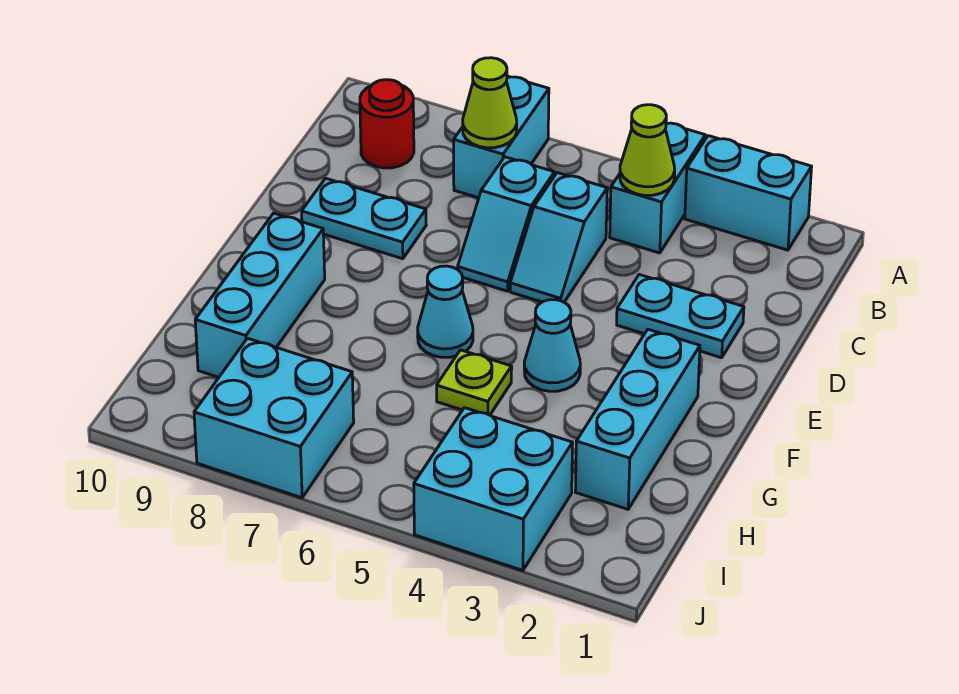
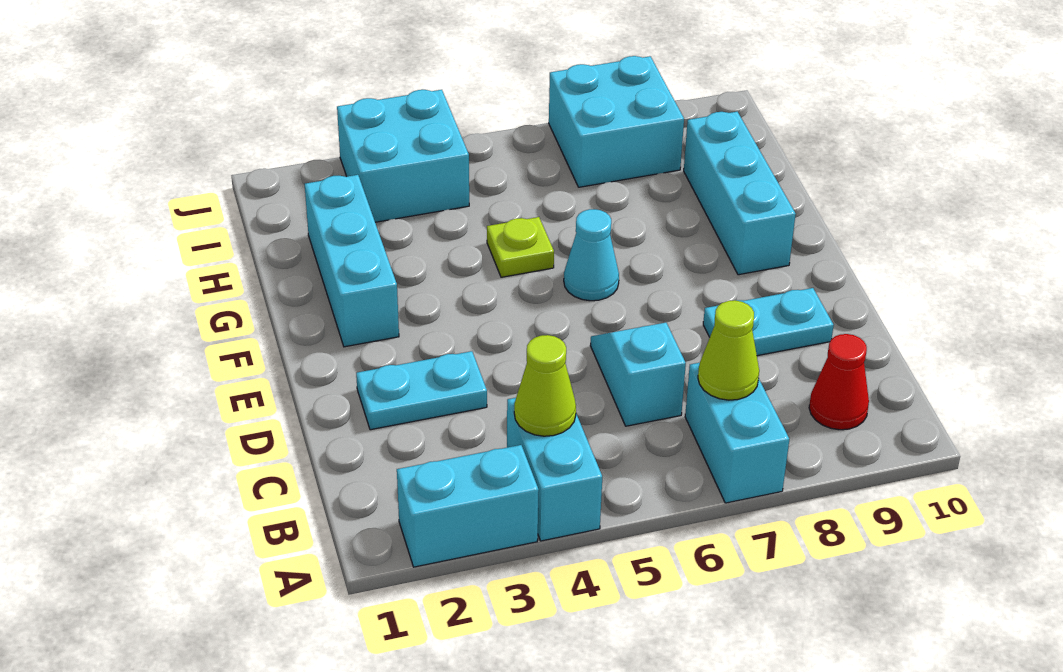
red round brick B9 level 1 -> red cone B9 level 1
cyan slope C5:D5 level 1 top C -> none
cyan cone F4 level 1 -> none

